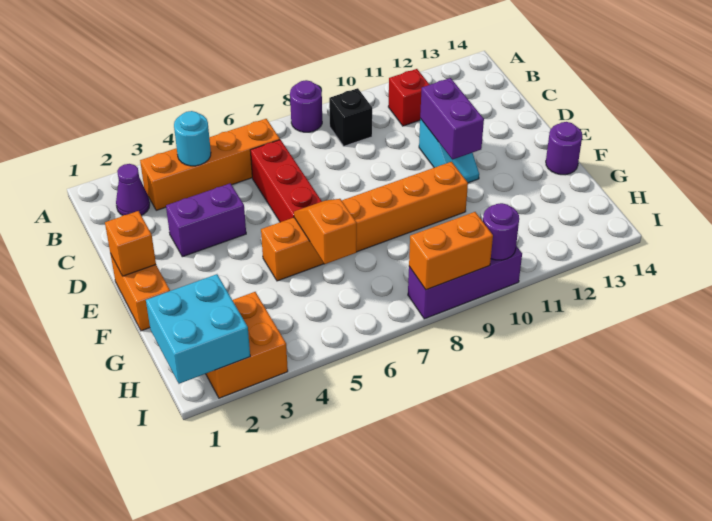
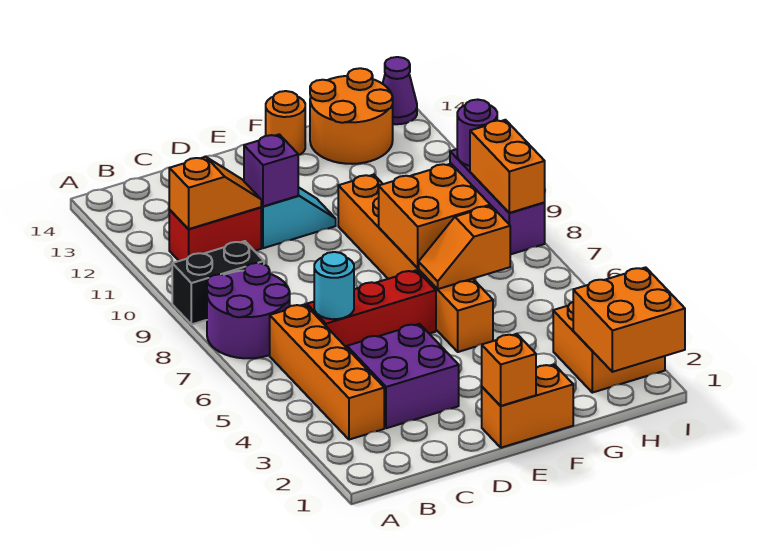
purple round brick A8 level 1 -> purple round brick A7:B8 level 1
purple cone B2 level 1 -> purple cone I14 level 1
cyan round brick B4 level 2 -> cyan round brick C6 level 2
black brick B9 level 1 -> black brick A9:B9 level 1
red brick B11 level 1 -> red brick B11:C11 level 1
none -> orange slope B11:C11 level 2 top B
purple brick D3:D4 level 1 -> purple brick C3:D4 level 1
purple brick D11:E11 level 2 -> purple brick D11 level 2
none -> orange brick F7:G8 level 2
purple round brick F14 level 1 -> orange round brick F14 level 1
none -> orange round brick G13:H14 level 1
cyan brick H1:I2 level 2 -> orange brick H1:I2 level 2

